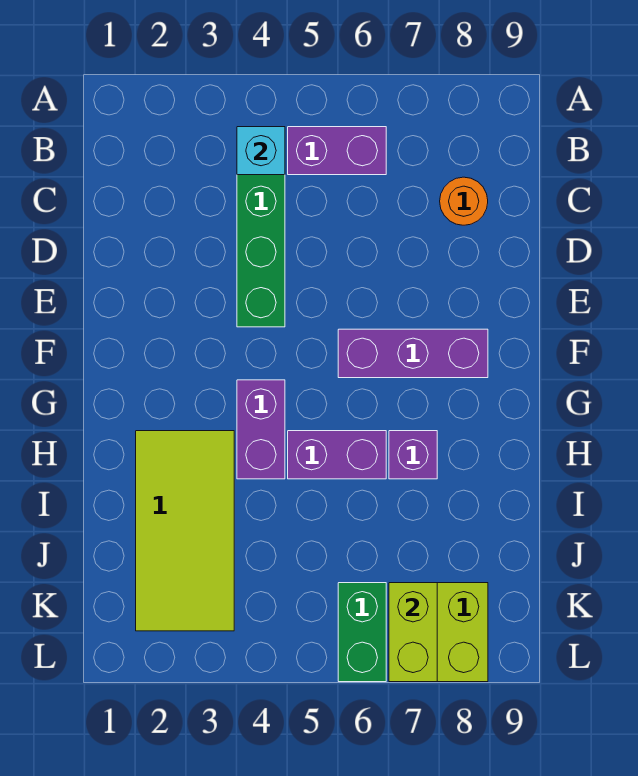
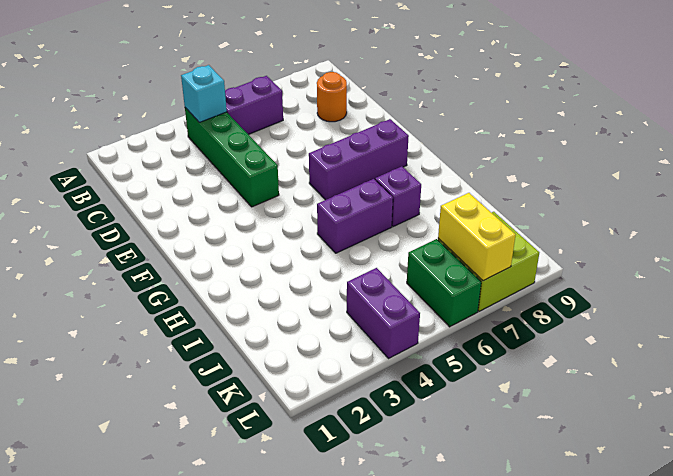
purple brick G4:H4 level 1 -> purple brick K4:L4 level 1
lime tile H2:K3 level 1 -> none
lime brick K7:L7 level 2 -> yellow brick K7:L7 level 2

